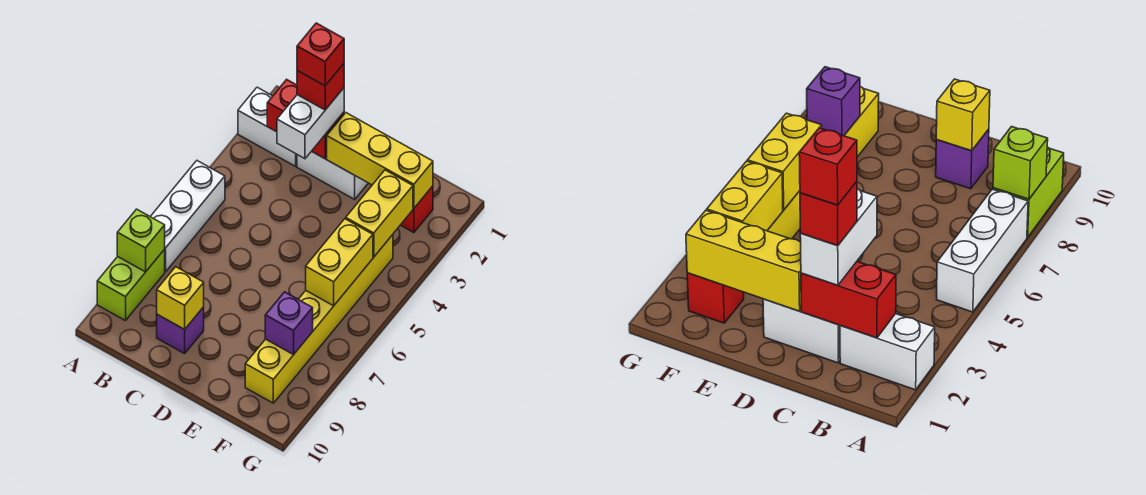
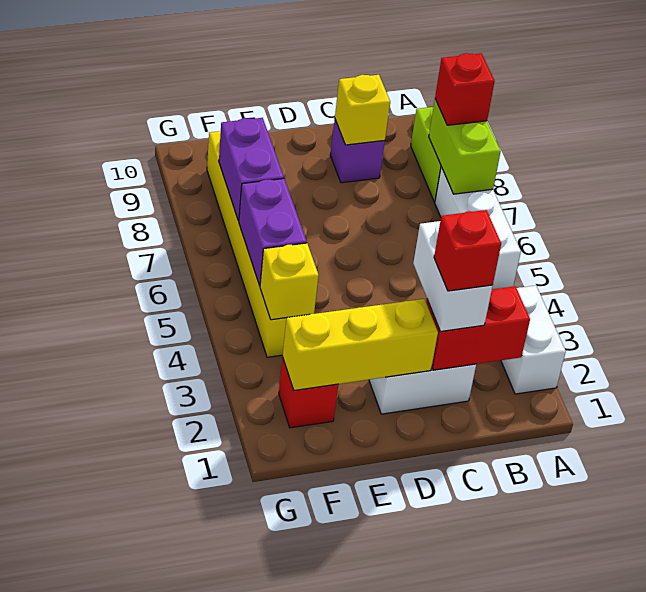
white brick A2:B2 level 1 -> white brick A2:A3 level 1
lime brick A8 level 2 -> lime brick A7:A8 level 2
red brick C2 level 5 -> red brick A8 level 3
yellow brick F3:F4 level 2 -> yellow brick F4 level 2
yellow brick F5:F6 level 2 -> purple brick F5:F6 level 2
purple brick F8 level 2 -> purple brick F7:F8 level 2

